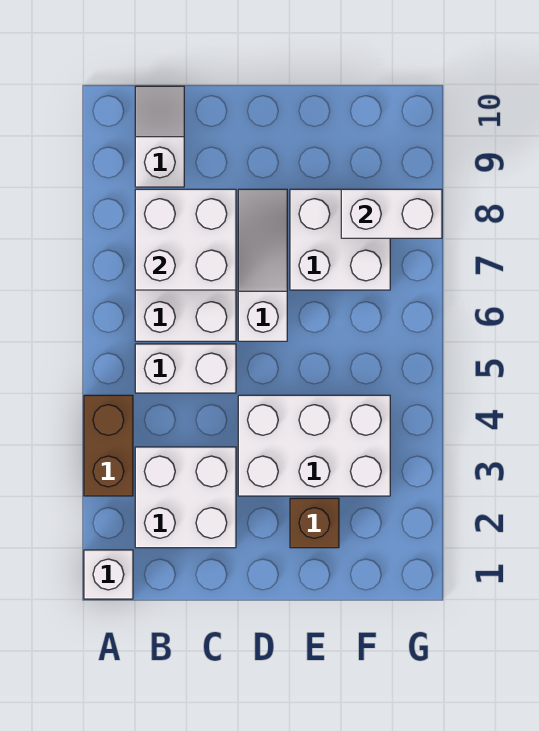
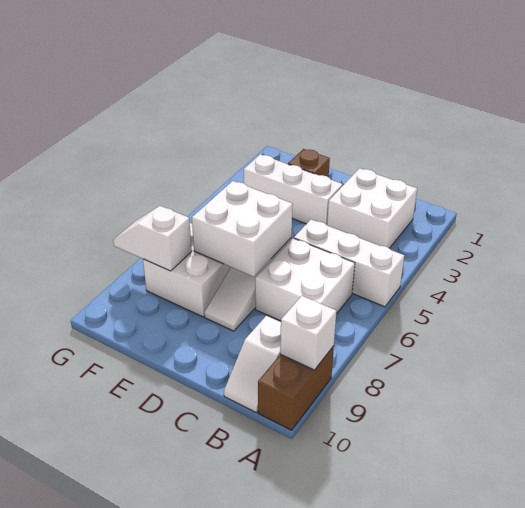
white brick A1 level 1 -> white brick A9 level 2
brown brick A3:A4 level 1 -> brown brick A9:A10 level 1
white brick B5:C5 level 1 -> white brick A5:C5 level 1
white brick B7:C8 level 2 -> white brick D6:E7 level 2
white brick D3:F4 level 1 -> white brick D3:F3 level 1
white brick F8:G8 level 2 -> white slope F8:G8 level 2 top F

